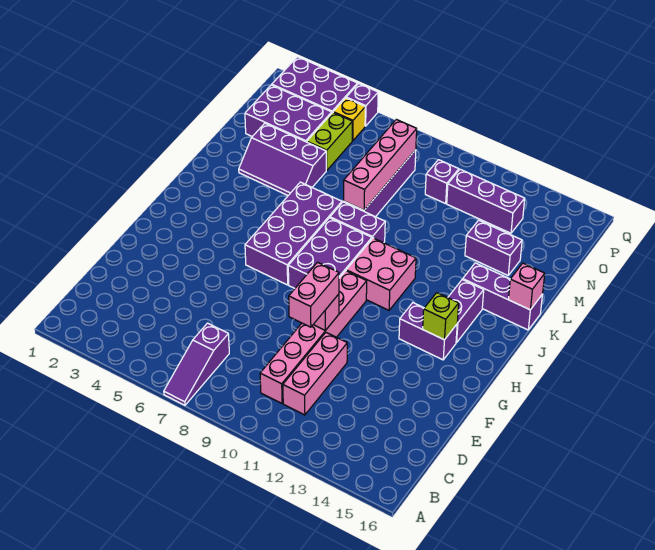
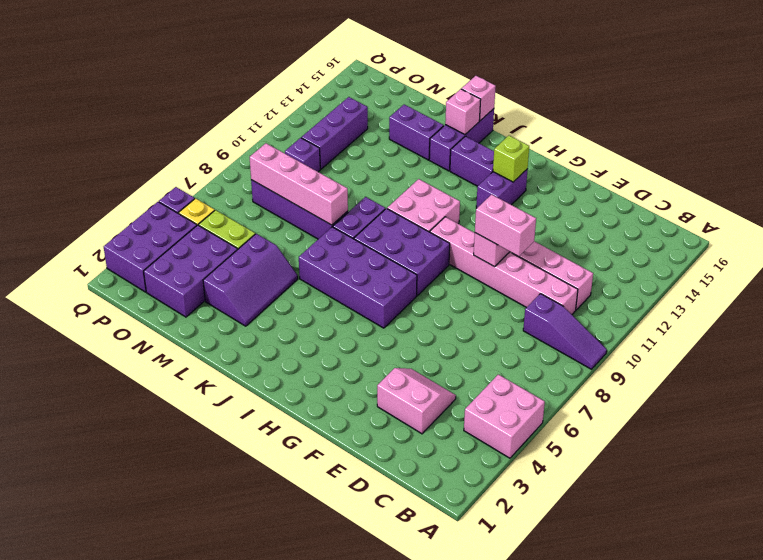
none -> pink brick A4:B5 level 1
purple slope A7:C7 level 1 top C -> purple slope A9:C9 level 1 top C
none -> pink slope D3:E4 level 1 top 3
none -> pink brick K15 level 2
purple brick M13:M14 level 1 -> purple brick L14:M14 level 1

